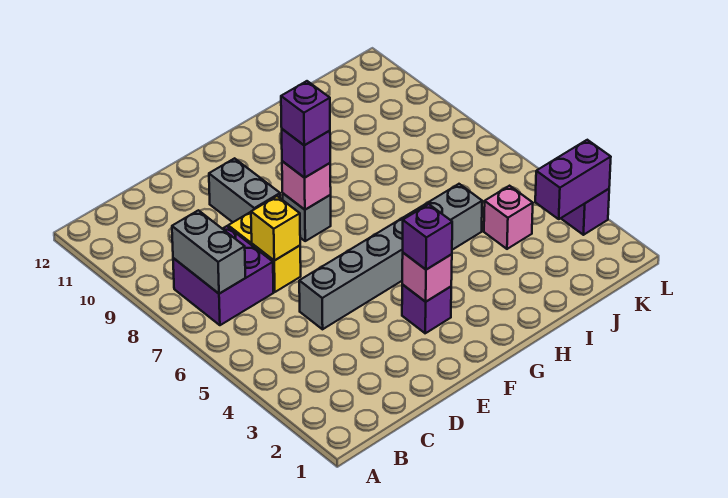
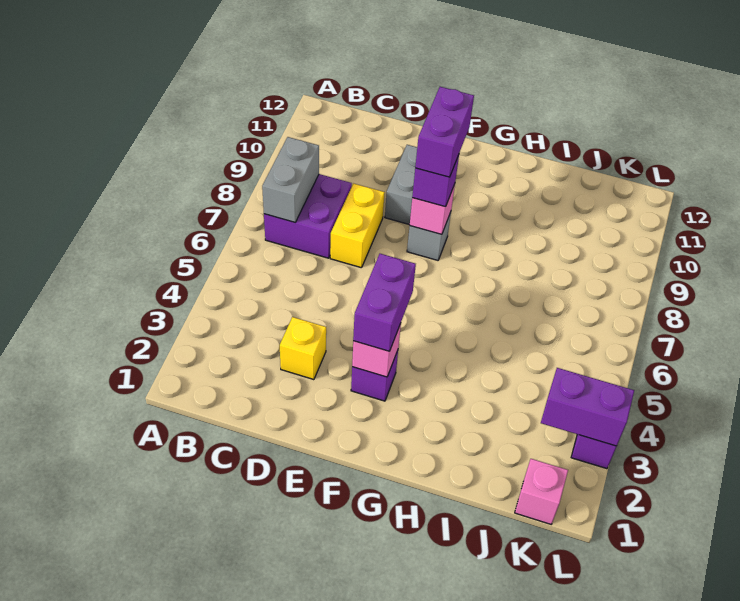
grey brick D5:I5 level 1 -> none
yellow brick D7 level 2 -> yellow brick D3 level 1
purple brick F3 level 3 -> purple brick F3:F4 level 3
purple brick F8 level 4 -> purple brick F8:F9 level 4
pink brick J4 level 1 -> pink brick K1 level 1

